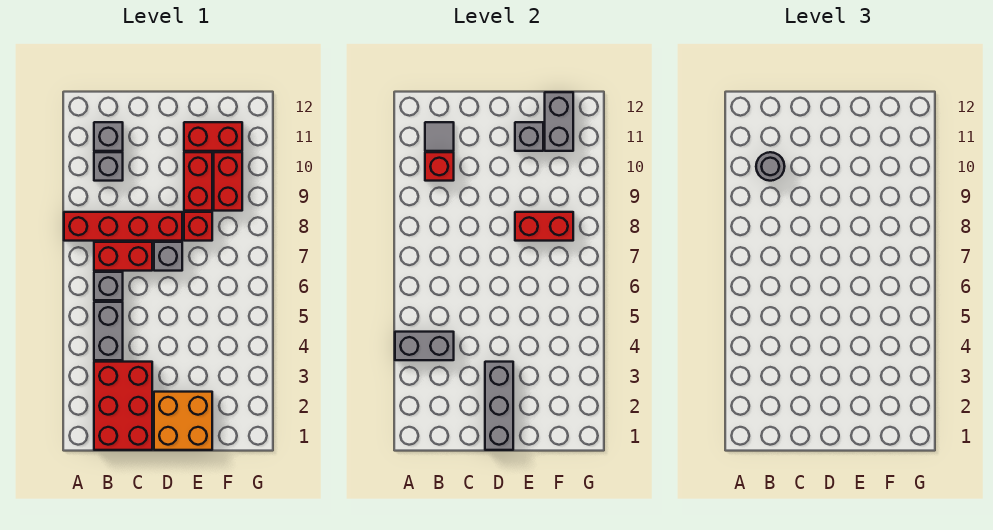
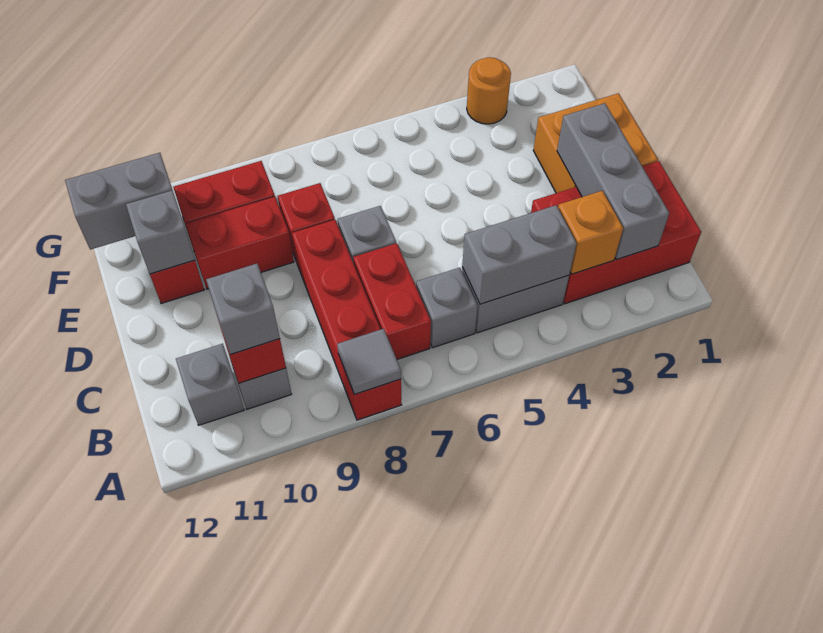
grey brick A4:B4 level 2 -> grey brick B4:B5 level 2
none -> orange brick B3 level 2
grey round brick B10 level 3 -> grey brick B10 level 3
grey tile B11 level 2 -> grey tile A8 level 2
grey brick D1:D3 level 2 -> grey brick B2:D2 level 2
red brick E8:F8 level 2 -> none
none -> orange round brick G3 level 1

